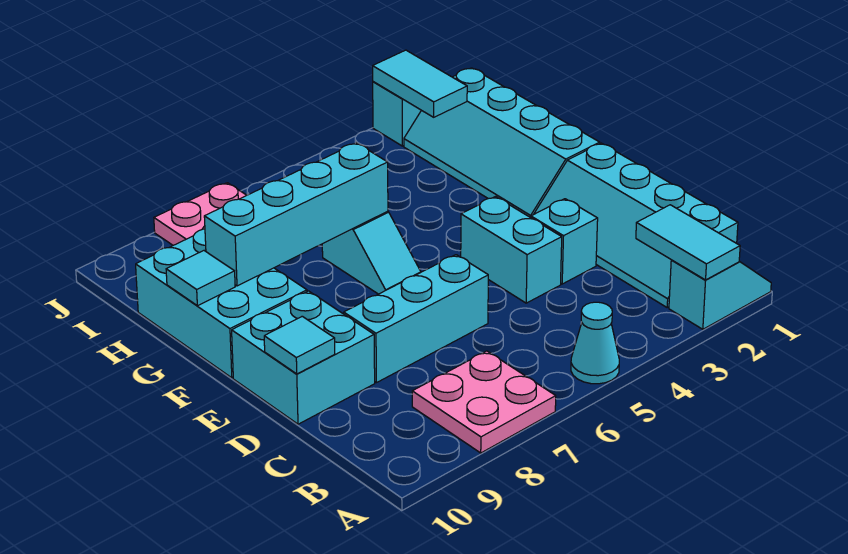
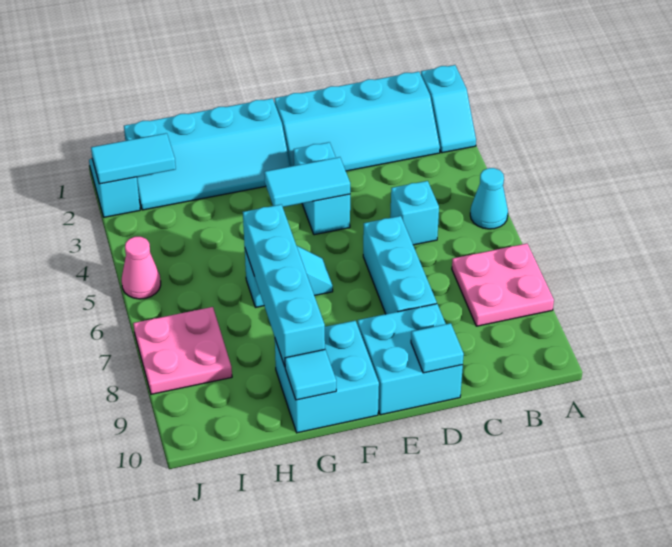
cyan slope A1:A2 level 1 top 2 -> cyan slope A1:A2 level 1 top 1
cyan tile A2:B2 level 2 -> cyan tile E4:F4 level 2
cyan brick D3 level 1 -> cyan brick C5 level 1
cyan brick D4:E4 level 1 -> cyan brick E3:E4 level 1
cyan brick F9:H10 level 1 -> cyan brick F9:G10 level 1
none -> pink cone J5 level 1

